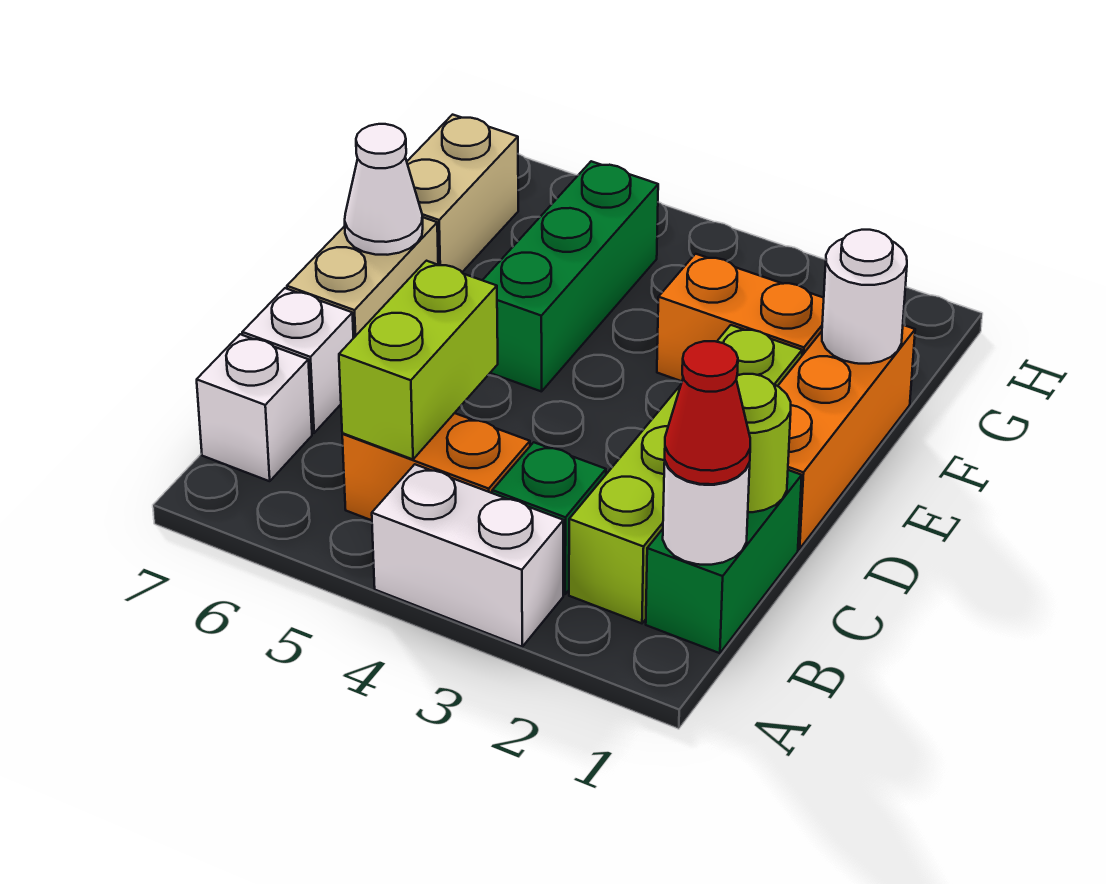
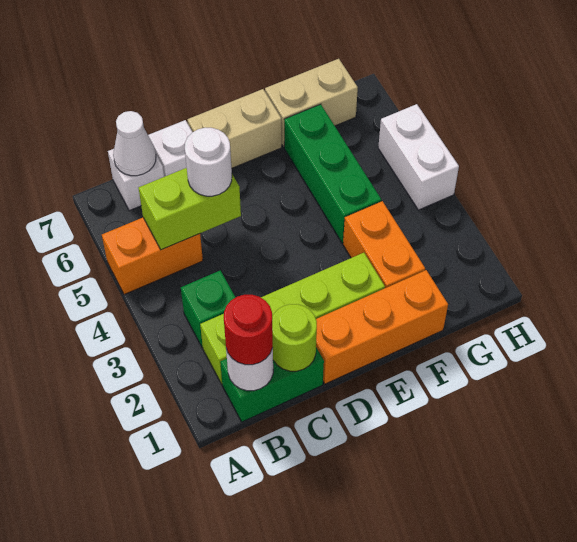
white brick A3:A4 level 1 -> white brick H4:H5 level 1
red cone B1 level 3 -> red round brick B1 level 3
orange brick B4:B5 level 1 -> orange brick A5:B5 level 1
green brick E5:G5 level 1 -> green brick F4:F6 level 1
white cone E7 level 2 -> white cone B7 level 2
white round brick F1 level 2 -> white round brick C5 level 3

